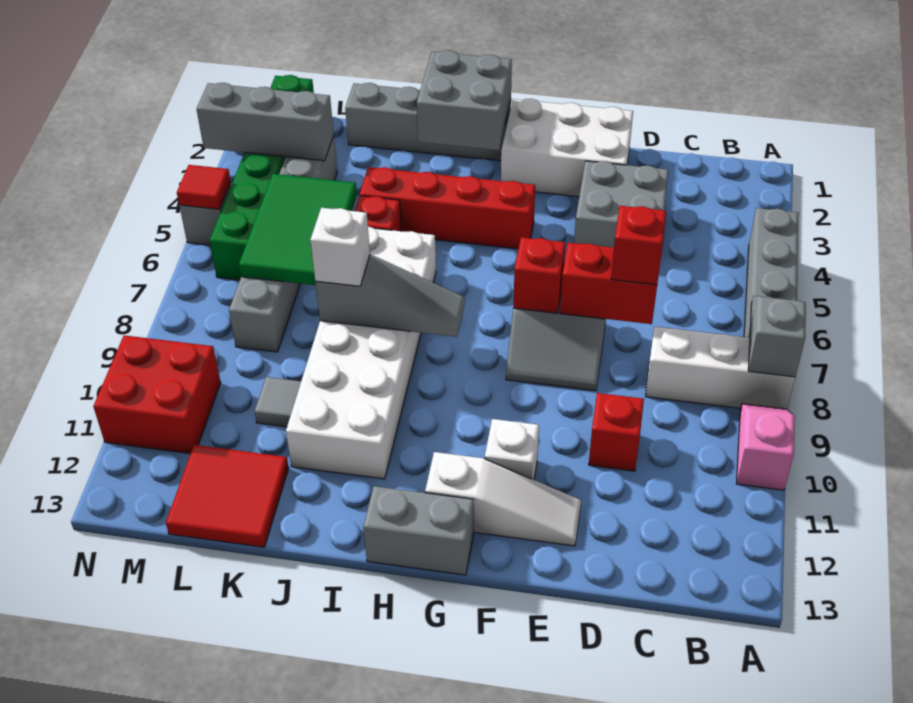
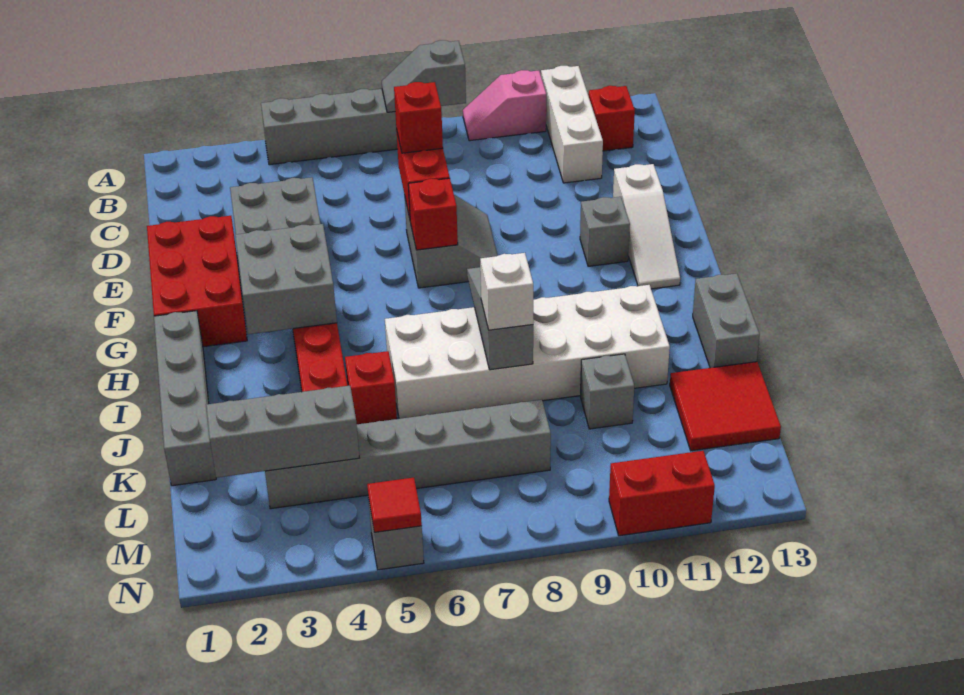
white brick A8:C8 level 1 -> white brick A11:C11 level 1
red brick D10 level 1 -> red brick B12 level 1
white brick E1:G2 level 1 -> red brick E1:G2 level 1
white slope E12:G12 level 1 top G -> white slope E12:G12 level 1 top E
white brick F11 level 1 -> grey brick F11 level 1
grey brick G13:H13 level 1 -> grey brick I13:J13 level 1
grey brick H1:I2 level 2 -> grey brick G3:H4 level 2
green tile K5:L7 level 2 -> none
grey tile K10 level 1 -> grey brick K10 level 1
grey brick L3:N3 level 2 -> grey brick L2:L4 level 2
green brick M1:M6 level 1 -> none
red brick M10:N11 level 1 -> red brick N10:N11 level 1

